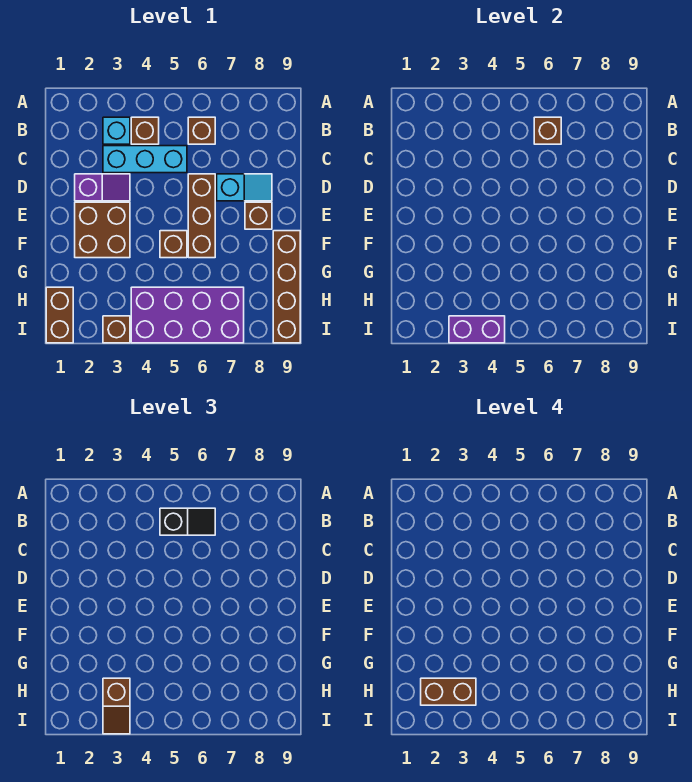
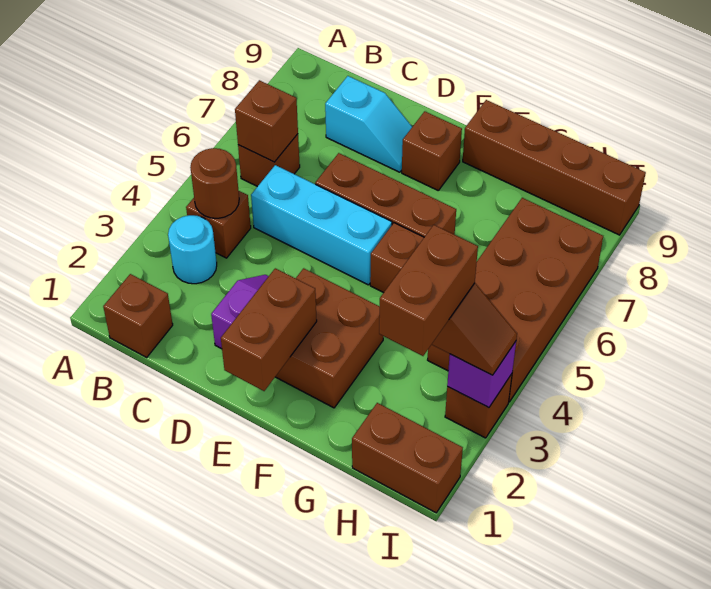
none -> brown brick B1 level 1
cyan brick B3 level 1 -> cyan round brick B3 level 1
none -> brown round brick B4 level 2
black slope B5:B6 level 3 top 5 -> none
cyan brick C3:C5 level 1 -> cyan brick C5:E5 level 1
cyan slope D7:D8 level 1 top 7 -> cyan slope C8:D8 level 1 top C
none -> brown brick E1:E2 level 2
purple brick H4:I7 level 1 -> brown brick H4:I7 level 1
purple brick I3:I4 level 2 -> purple brick I3 level 2

